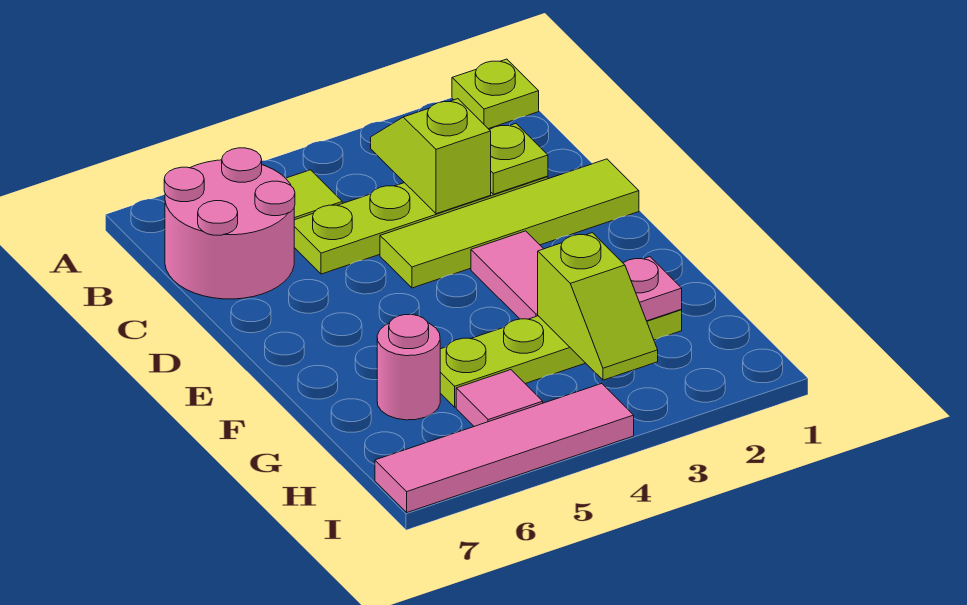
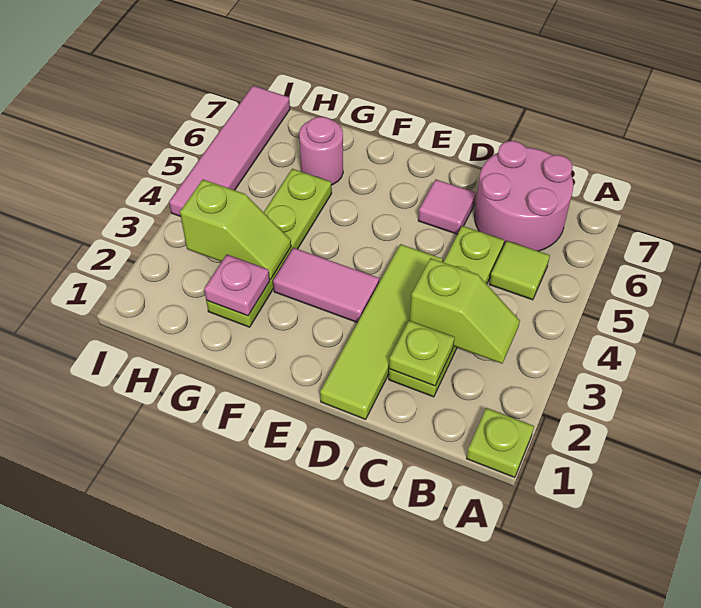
lime slope G3:H3 level 2 top G -> lime slope G3:H3 level 2 top H
pink tile H5 level 1 -> pink tile D6 level 1

